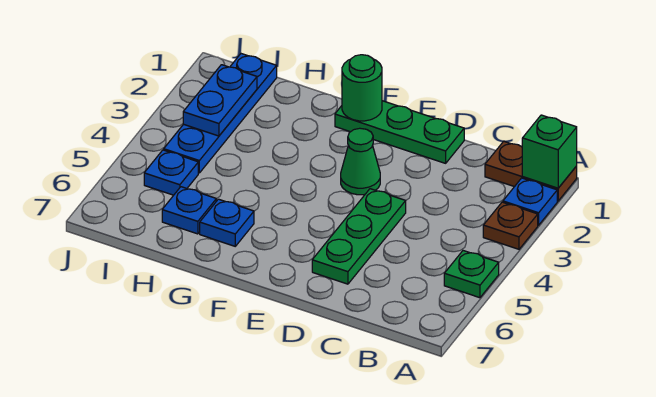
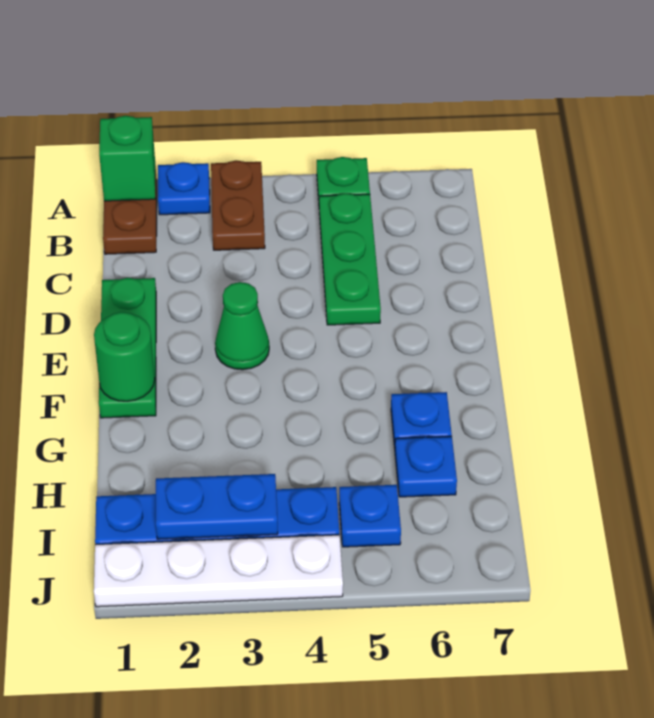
brown plate A3 level 1 -> brown plate A3:B3 level 1
green plate D4:D6 level 1 -> green plate B5:D5 level 1
none -> white plate J1:J4 level 1

